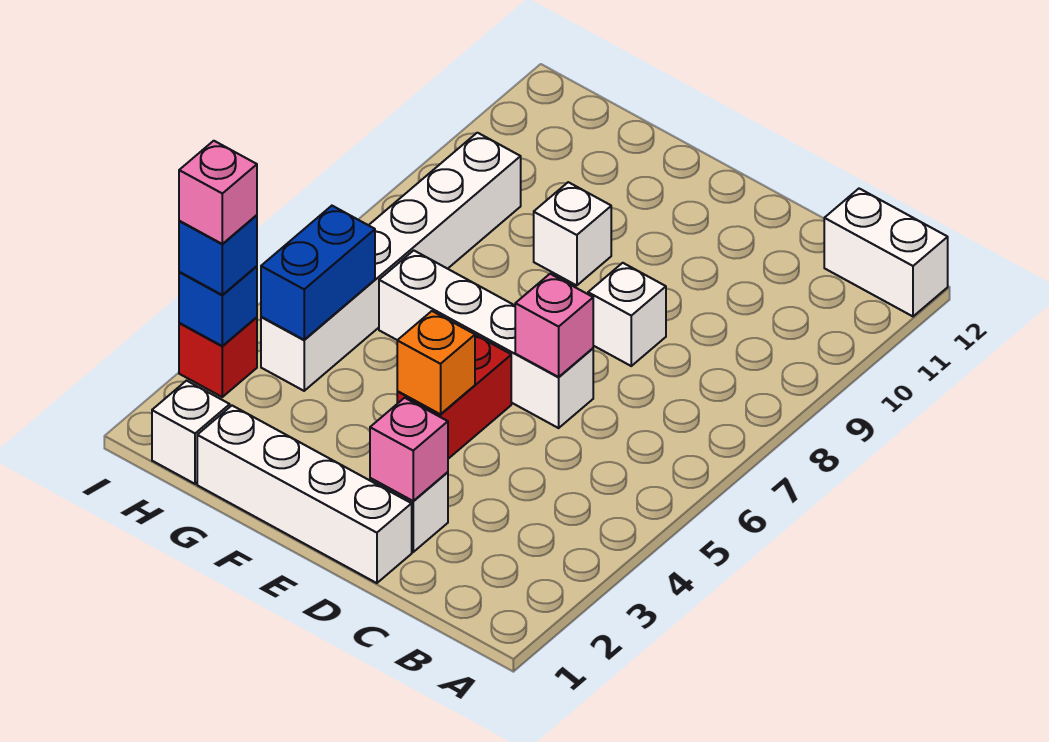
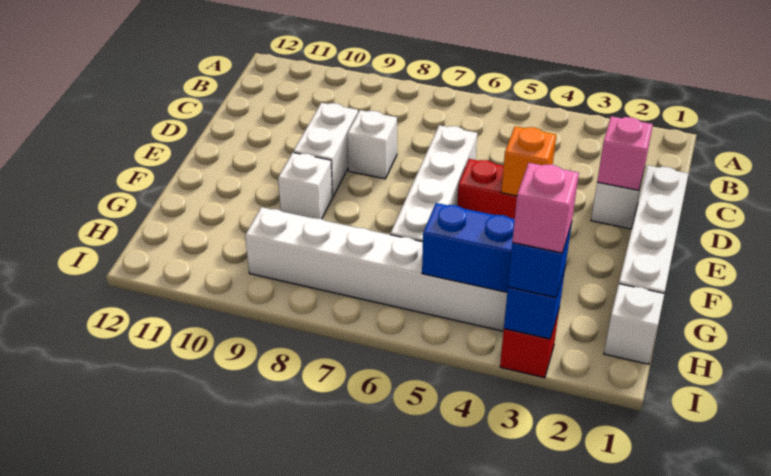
white brick A12:B12 level 1 -> white brick D9:E9 level 1
pink brick D6 level 2 -> none

